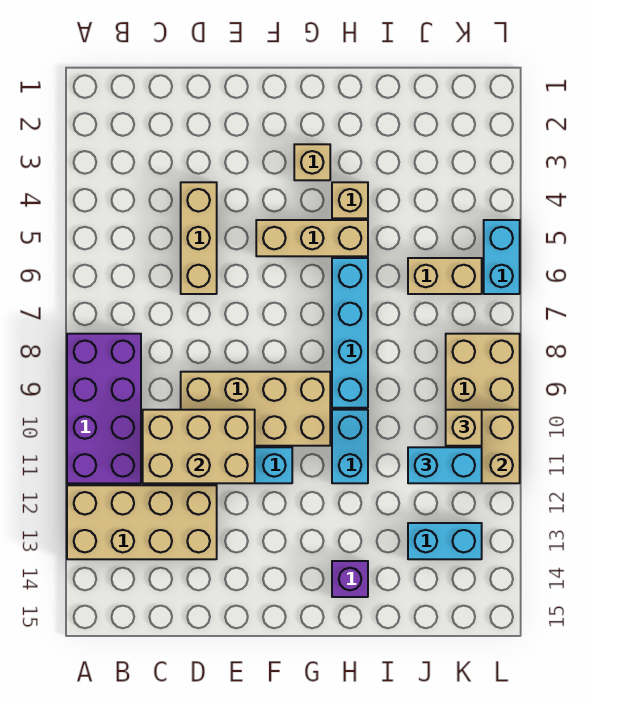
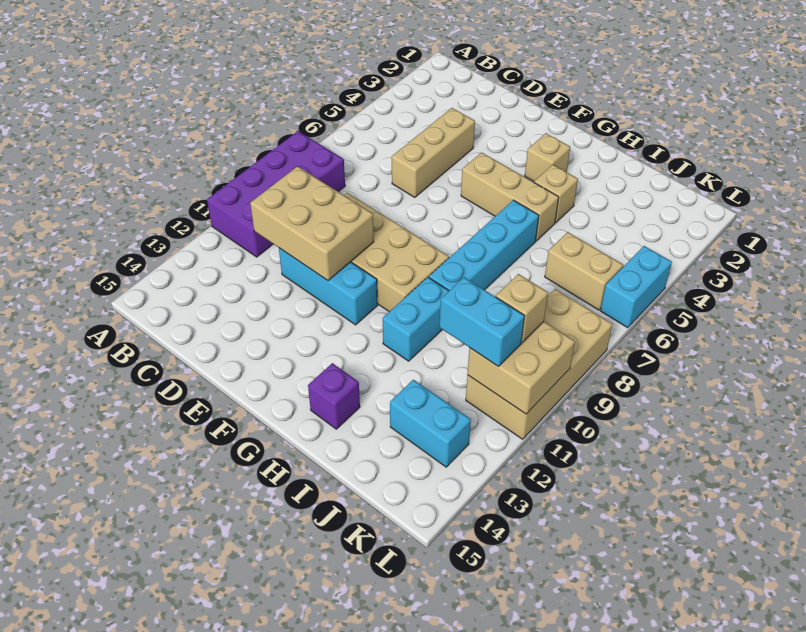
tan brick A12:D13 level 1 -> none

